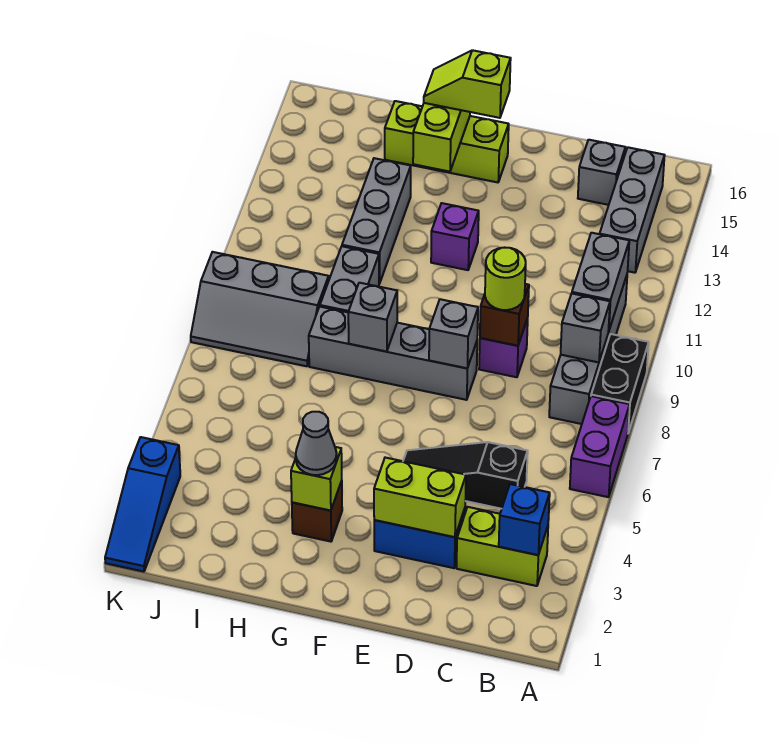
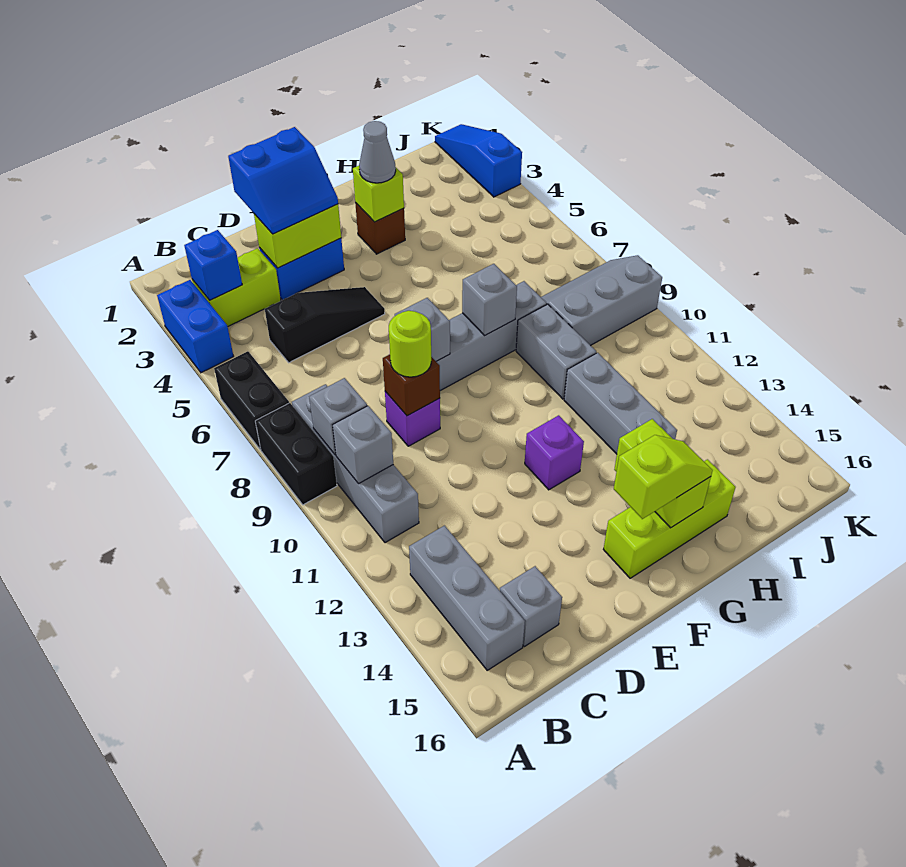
none -> blue brick A3:A4 level 1
purple brick A6:A7 level 1 -> black brick A6:A7 level 1
grey brick B10:B11 level 2 -> grey brick B10 level 2
none -> blue slope D2:E3 level 3 top 2

